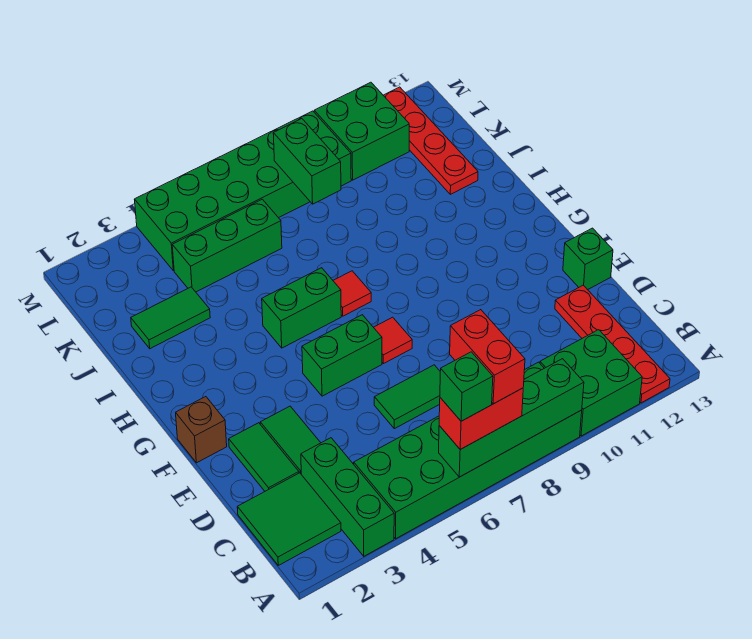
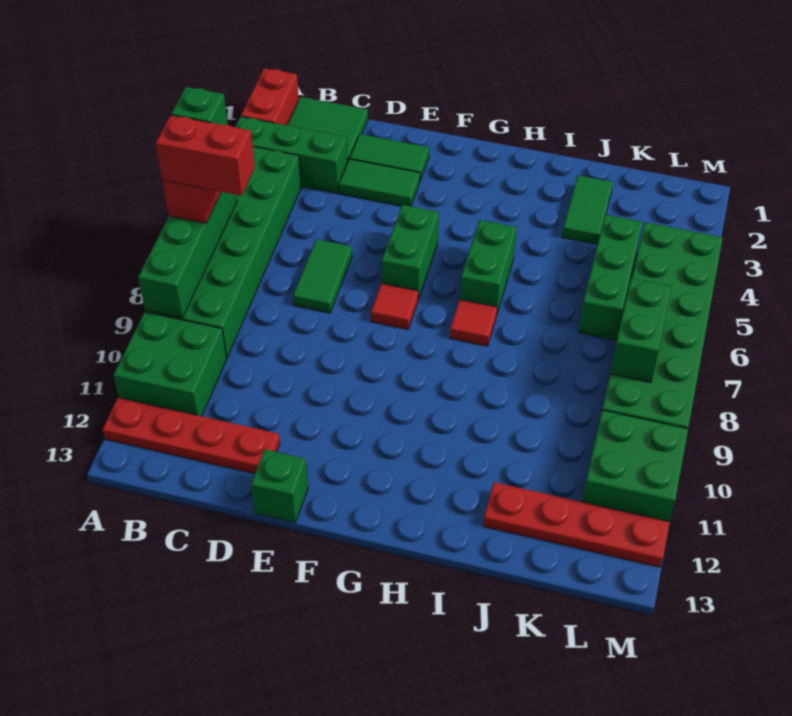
none -> red brick A1:A2 level 1
brown brick F1 level 1 -> none
green brick K8:L8 level 2 -> green brick L7:L8 level 2

